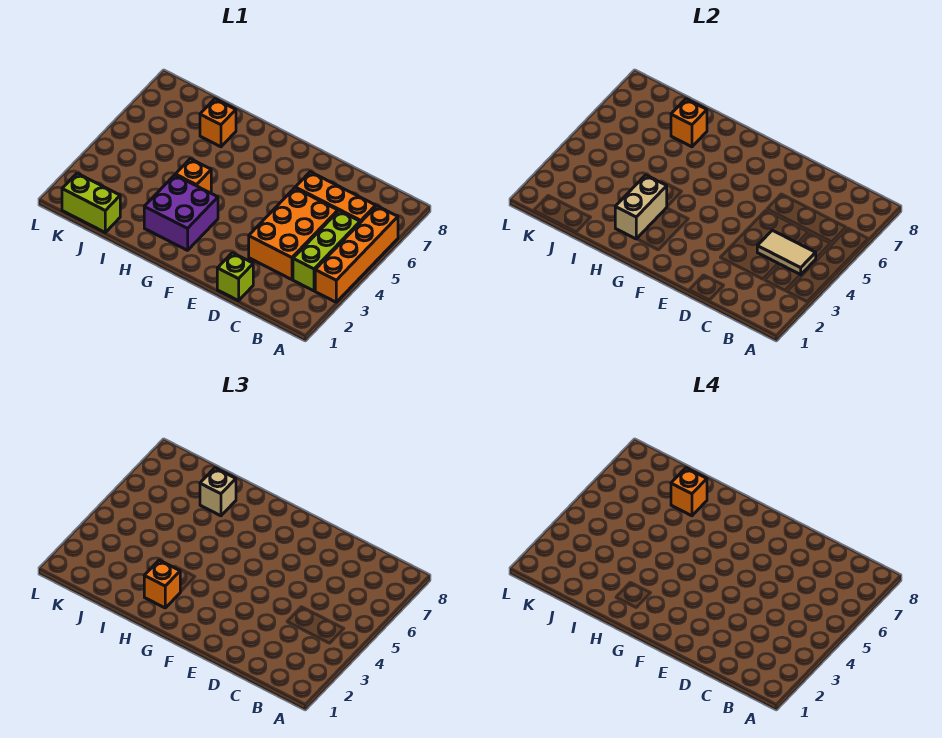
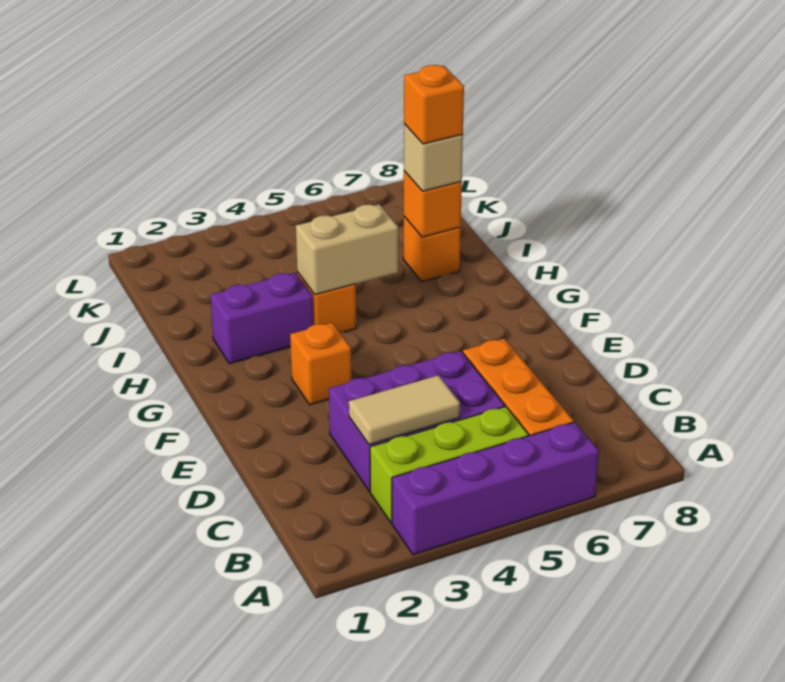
orange brick A3:A6 level 1 -> purple brick A3:A6 level 1
tan tile B4:C4 level 2 -> tan tile C3:C4 level 2
orange brick C3:D5 level 1 -> purple brick C3:D5 level 1
lime brick D1 level 1 -> none
purple brick G2:H3 level 1 -> purple brick H2:H3 level 1
tan brick H2:H3 level 2 -> tan brick H4:H5 level 2
orange brick H2 level 3 -> orange brick F3 level 1
lime brick J1:K1 level 1 -> none

